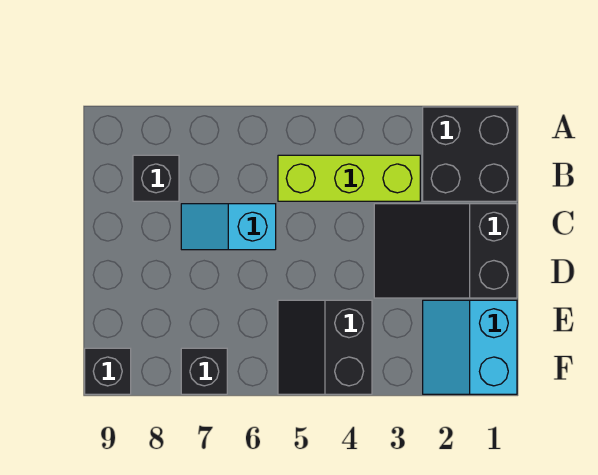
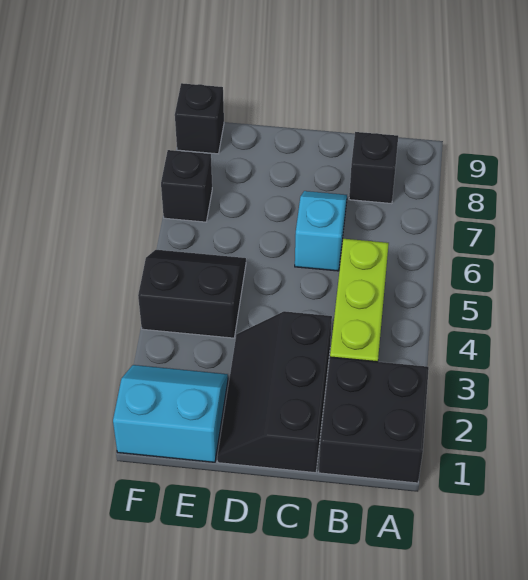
black slope C1:D3 level 1 top 1 -> black slope C1:D3 level 1 top C

